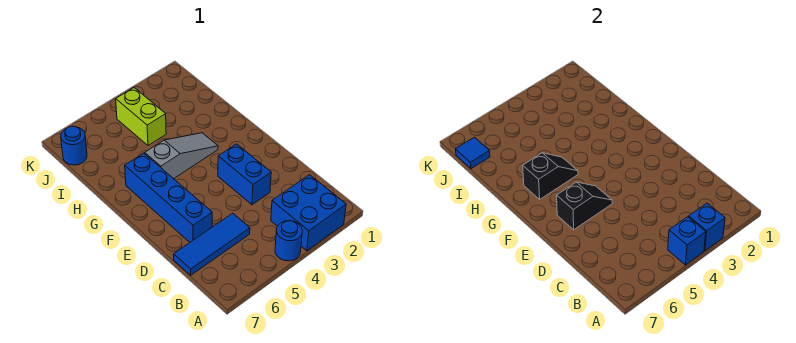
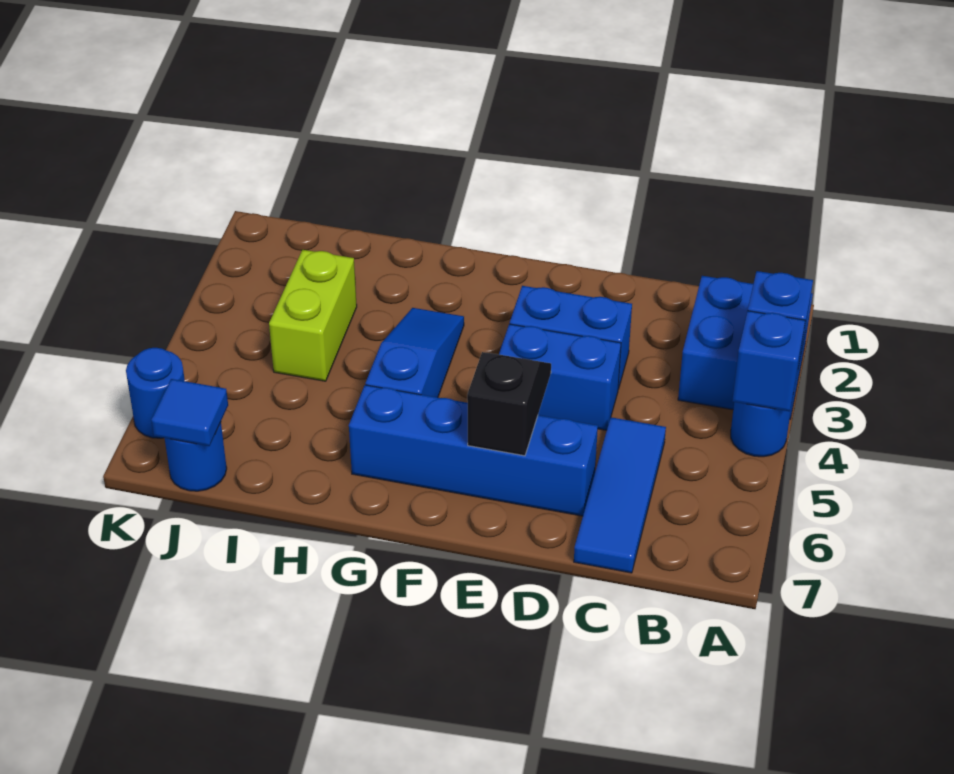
none -> blue brick D4:E4 level 1
grey slope G3:G5 level 1 top 5 -> blue slope G3:G5 level 1 top 5
black slope G5:G6 level 2 top 6 -> none
lime brick I4:J4 level 1 -> lime brick I3:I4 level 1
none -> blue round brick K6 level 1

